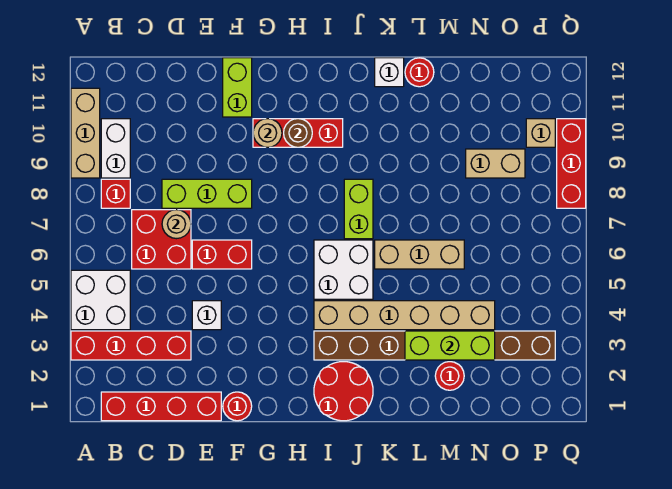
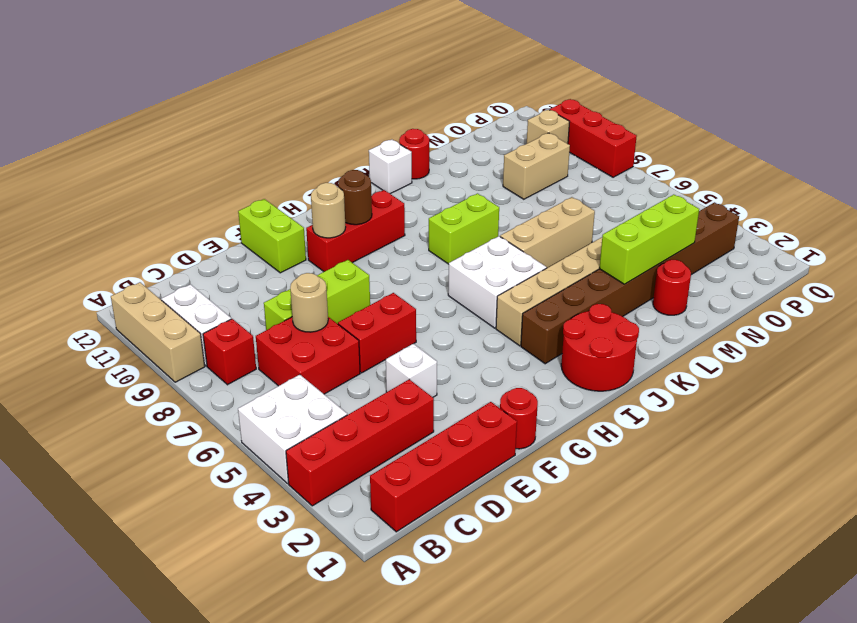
lime brick J7:J8 level 1 -> lime brick J8:K8 level 1

